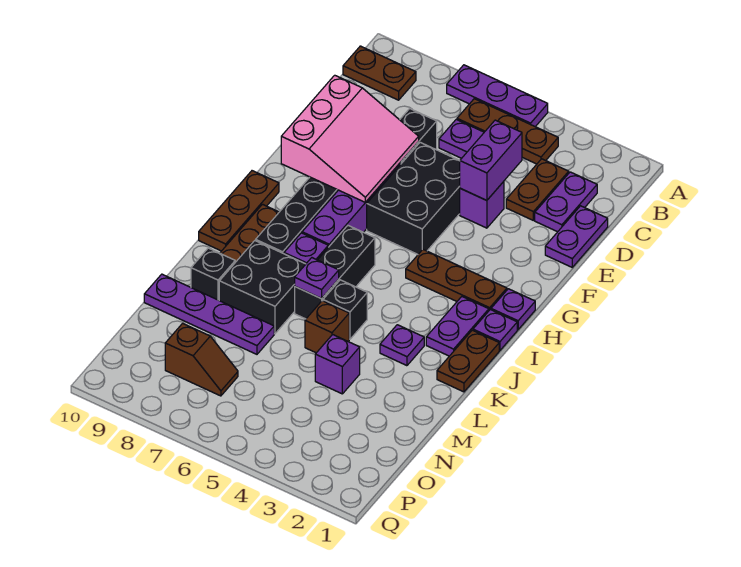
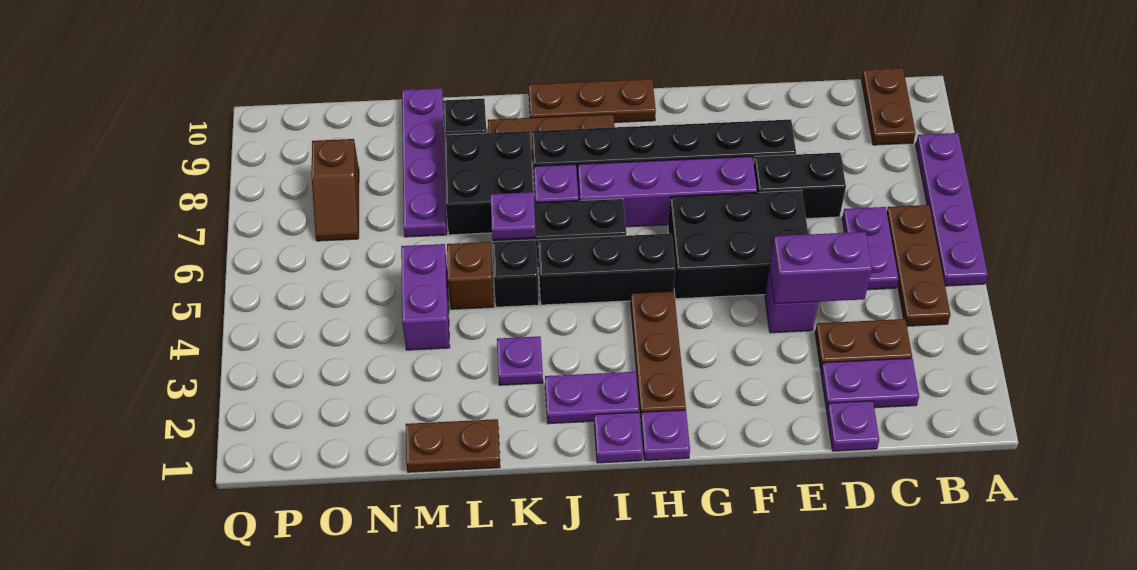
purple plate A5:A7 level 1 -> purple plate A5:A8 level 1
purple plate D1:E1 level 1 -> purple plate D1 level 1
pink slope E7:G9 level 2 top 9 -> none
none -> black brick H5:J5 level 1
brown plate J1:K1 level 1 -> brown plate L1:M1 level 1
purple brick M4 level 1 -> purple brick M4:M5 level 1

